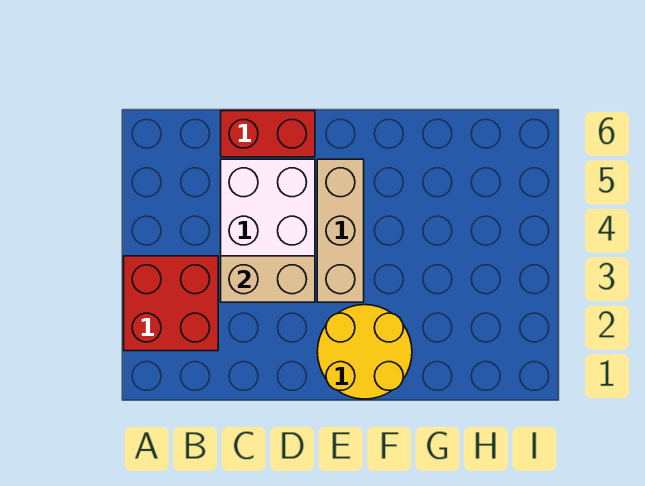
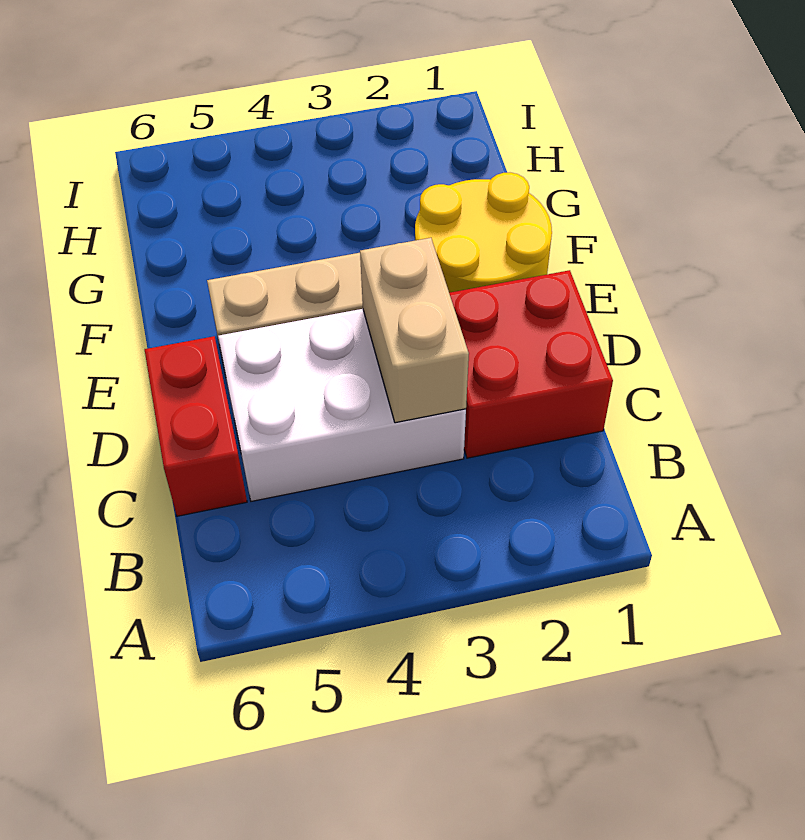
red brick A2:B3 level 1 -> red brick C1:D2 level 1

